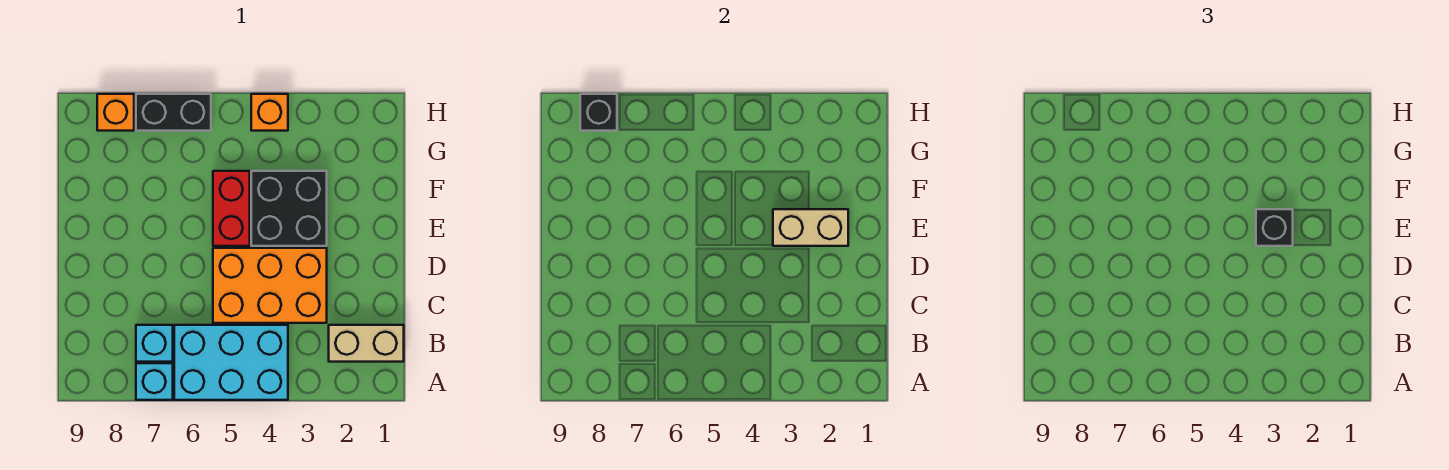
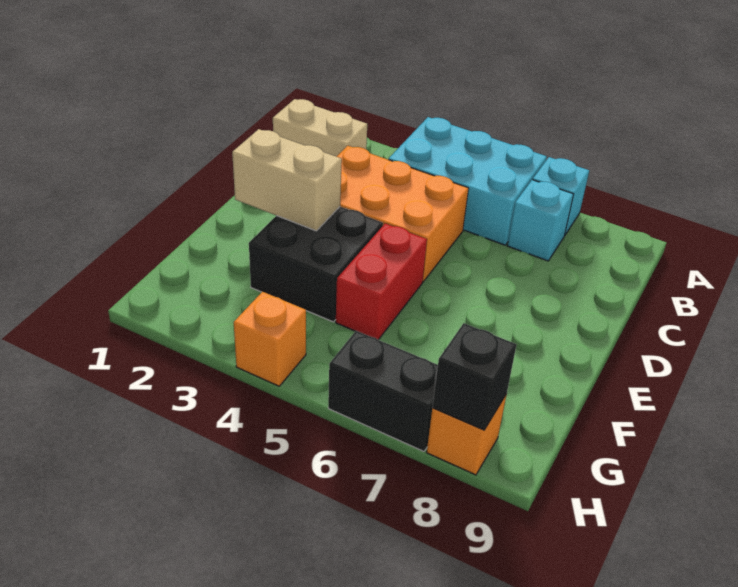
black brick E3 level 3 -> none

